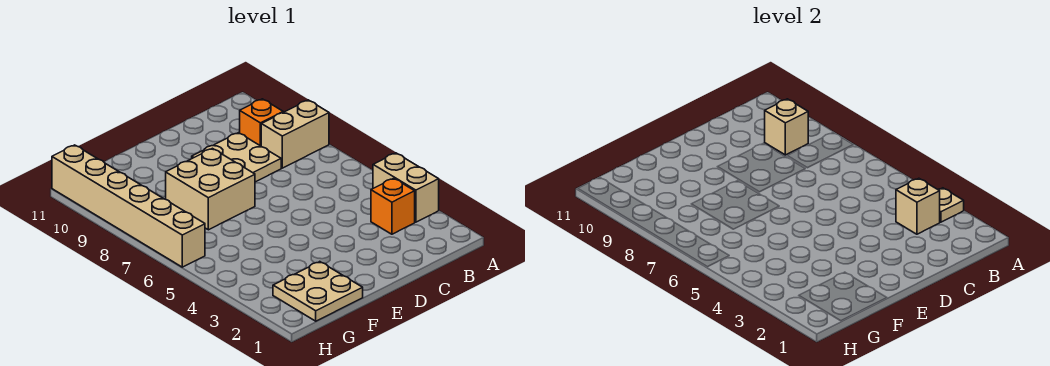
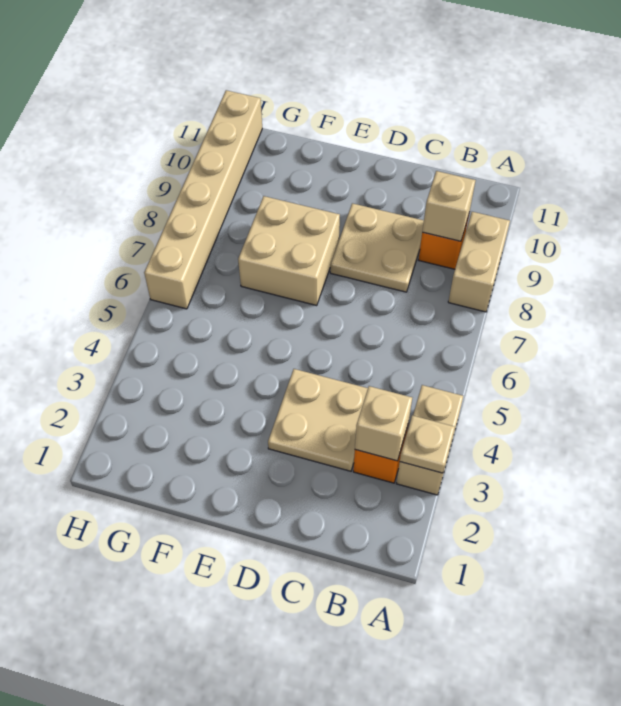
tan brick A8:B8 level 1 -> tan brick A8:A9 level 1
tan plate F1:G2 level 1 -> tan plate C3:D4 level 1

